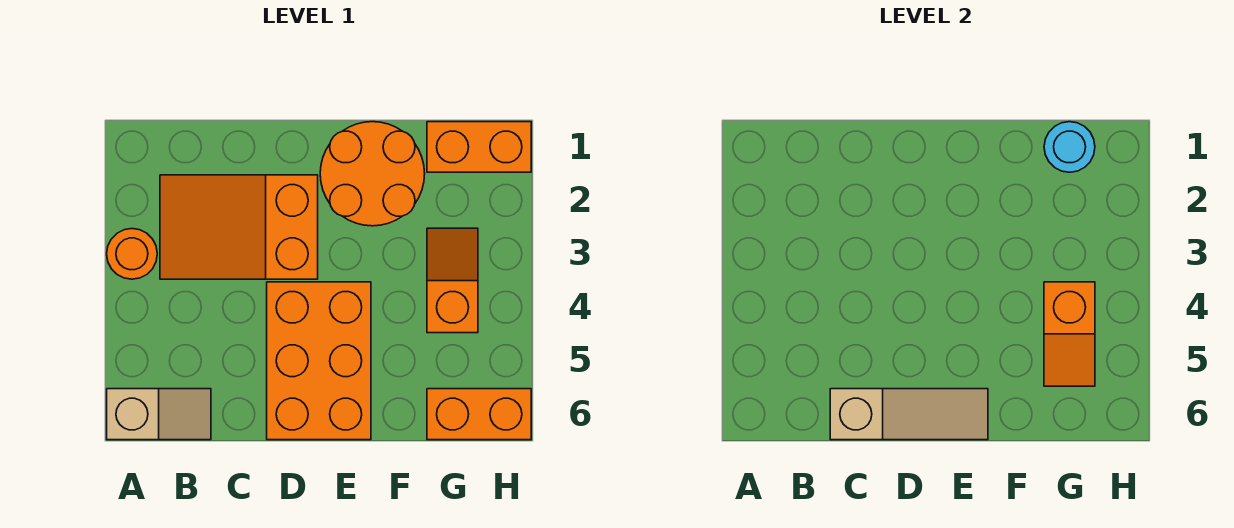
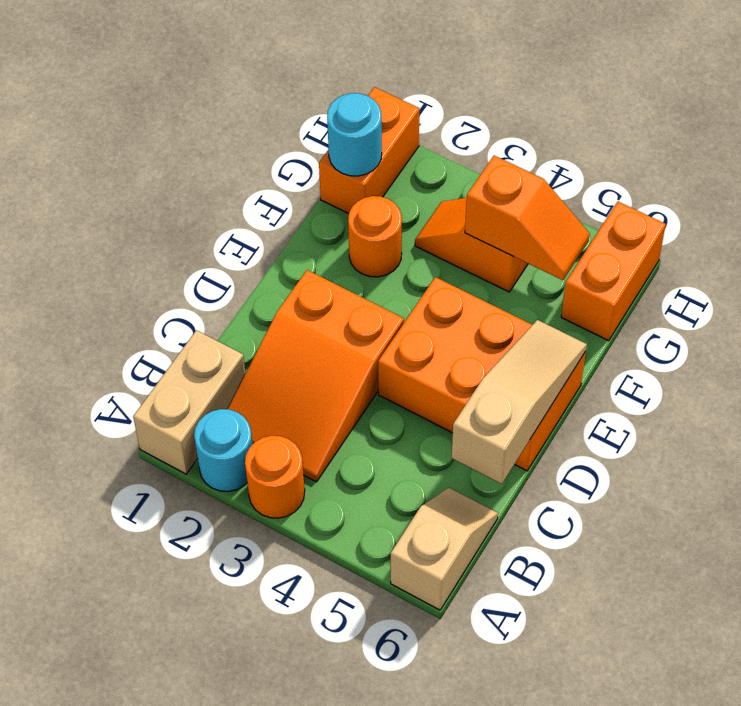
none -> tan brick A1:B1 level 1
none -> cyan round brick A2 level 1
orange round brick E1:F2 level 1 -> orange round brick F2 level 1

